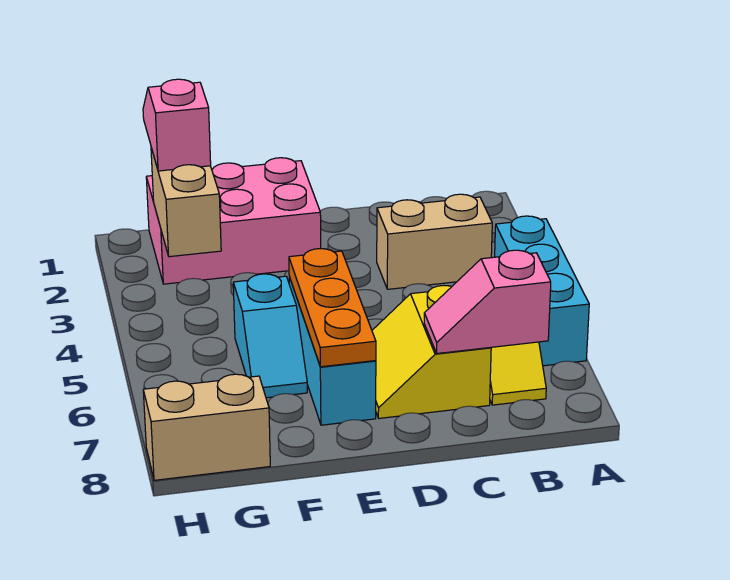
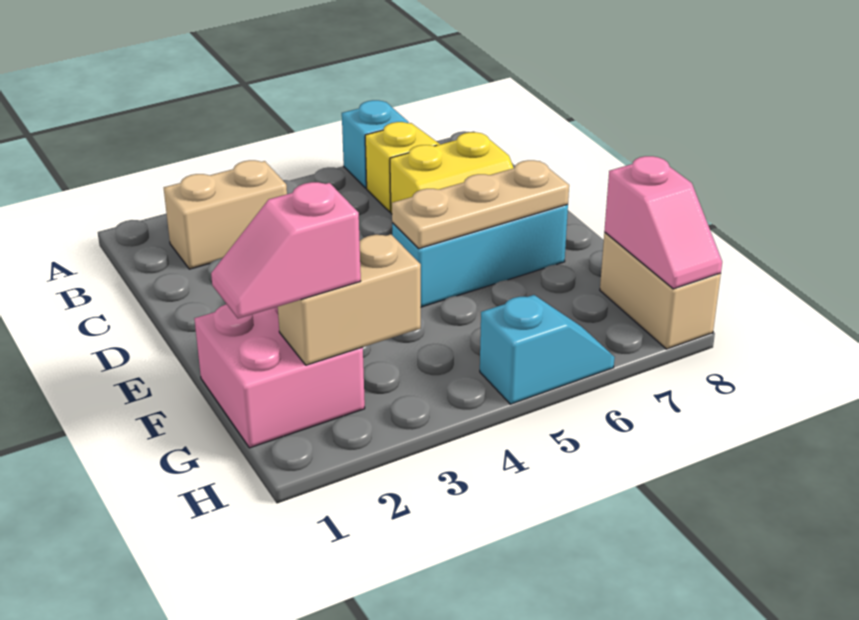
cyan brick A4:A6 level 1 -> cyan brick A6 level 1
tan brick B3:C3 level 1 -> tan brick B2:B3 level 1
pink slope B7:C7 level 2 top B -> pink slope G8:H8 level 2 top G
pink brick E1:G2 level 1 -> pink brick F1:G2 level 1
orange plate E5:E7 level 2 -> tan plate E5:E7 level 2
cyan slope F5:F6 level 1 top 5 -> cyan slope H5:H6 level 1 top 5

